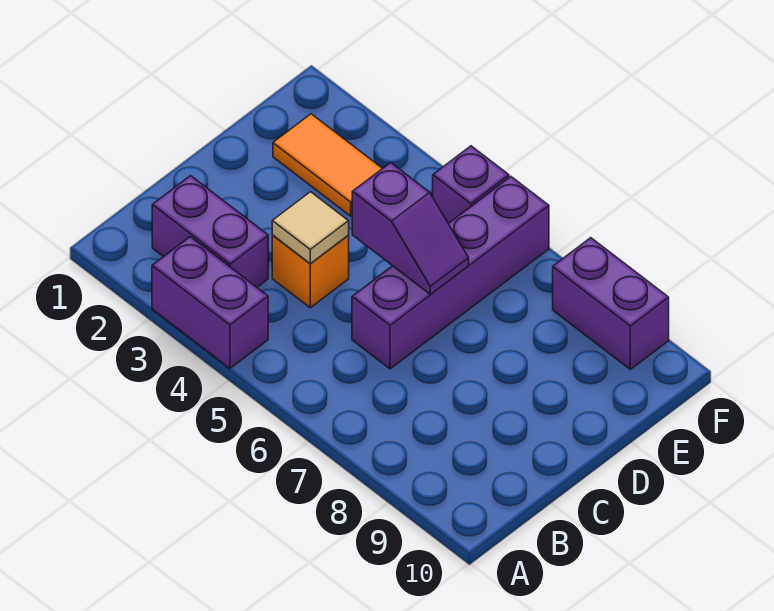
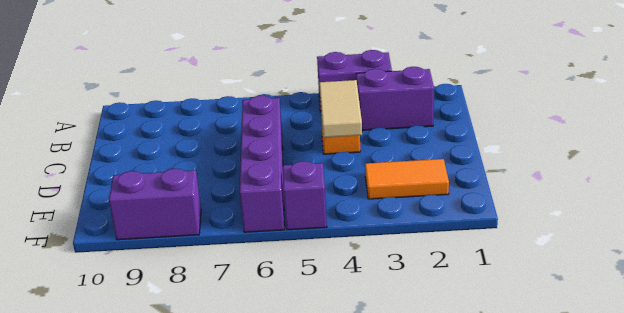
tan tile C4 level 2 -> tan tile C4:D4 level 2
purple slope D5:D6 level 2 top 5 -> none

